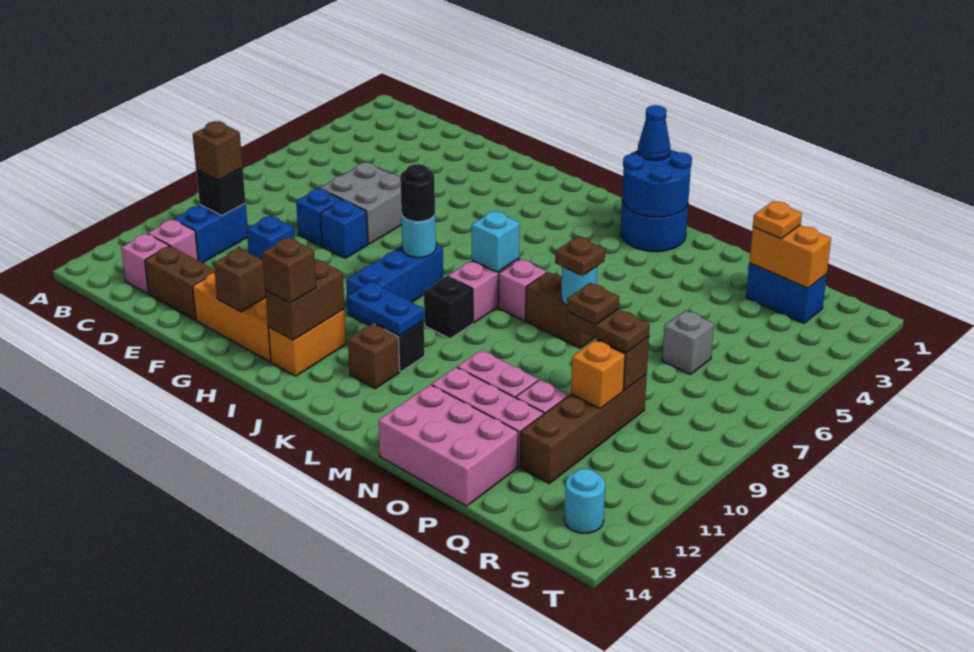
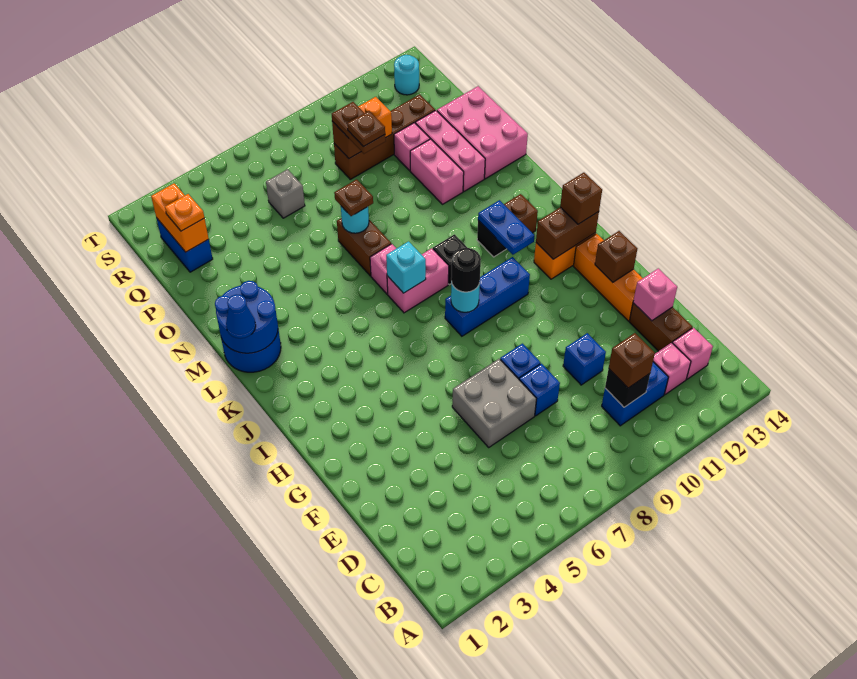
none -> pink brick E13 level 2

